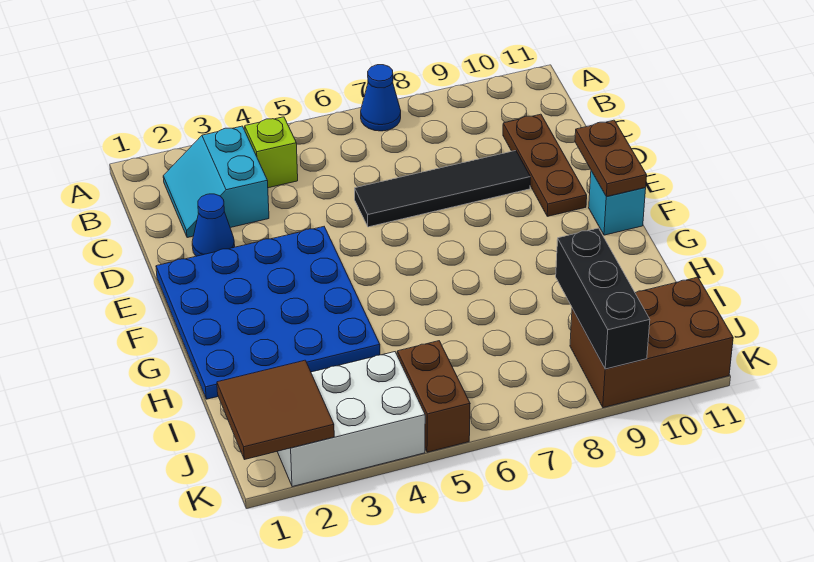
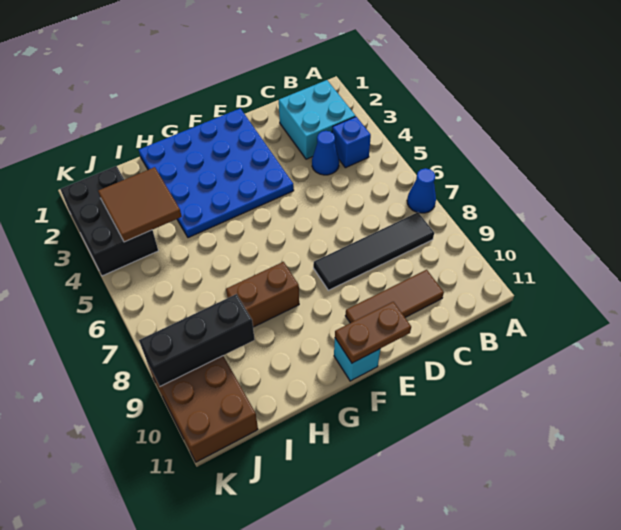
cyan slope B2:C3 level 1 top 3 -> cyan brick B2:C3 level 1
lime brick B4 level 1 -> blue brick B4 level 1
brown plate C10:E10 level 1 -> brown tile C10:E10 level 1
blue cone D2 level 1 -> blue cone C4 level 1
black tile D6:D9 level 1 -> black tile B8:E8 level 1
brown tile J1:K2 level 2 -> brown tile I3:J4 level 2
white brick J2:K4 level 1 -> black brick J2:K4 level 1
brown brick J5:K5 level 1 -> brown brick G8:H8 level 1

